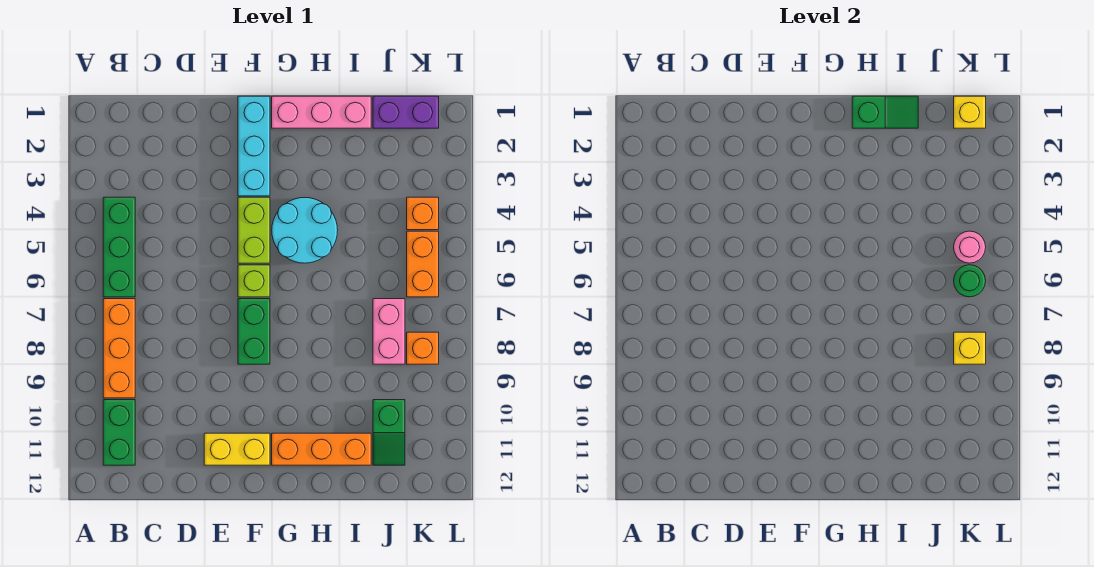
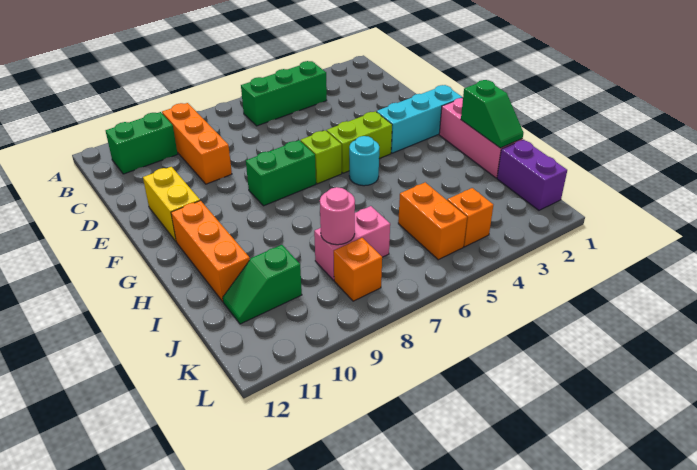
orange brick B7:B9 level 1 -> orange brick B9:D9 level 1
cyan round brick G4:H5 level 1 -> cyan round brick G5 level 1
yellow brick K1 level 2 -> none
orange brick K5:K6 level 1 -> orange brick J5:K5 level 1
pink round brick K5 level 2 -> pink round brick J8 level 2
green round brick K6 level 2 -> none
yellow brick K8 level 2 -> none

